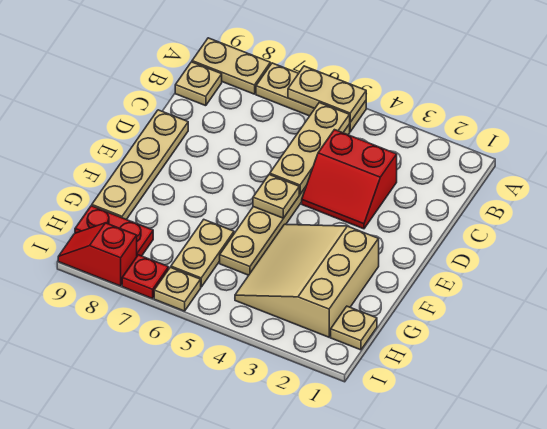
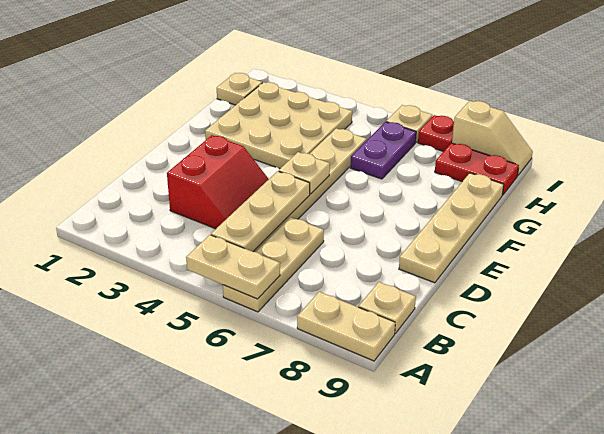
tan plate A5:A7 level 1 -> tan plate A6:C6 level 1
red slope C3:D4 level 1 top C -> red slope C3:D4 level 1 top 3
tan slope F2:H4 level 1 top 2 -> tan plate F2:H4 level 1
tan plate G6:H6 level 1 -> purple plate G6:H6 level 1
red slope I8:I9 level 1 top 8 -> tan slope I8:I9 level 1 top 8

